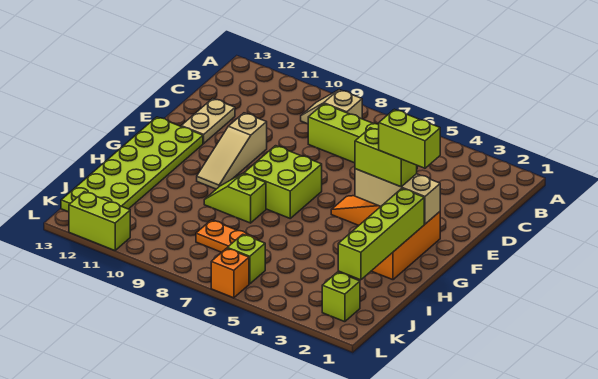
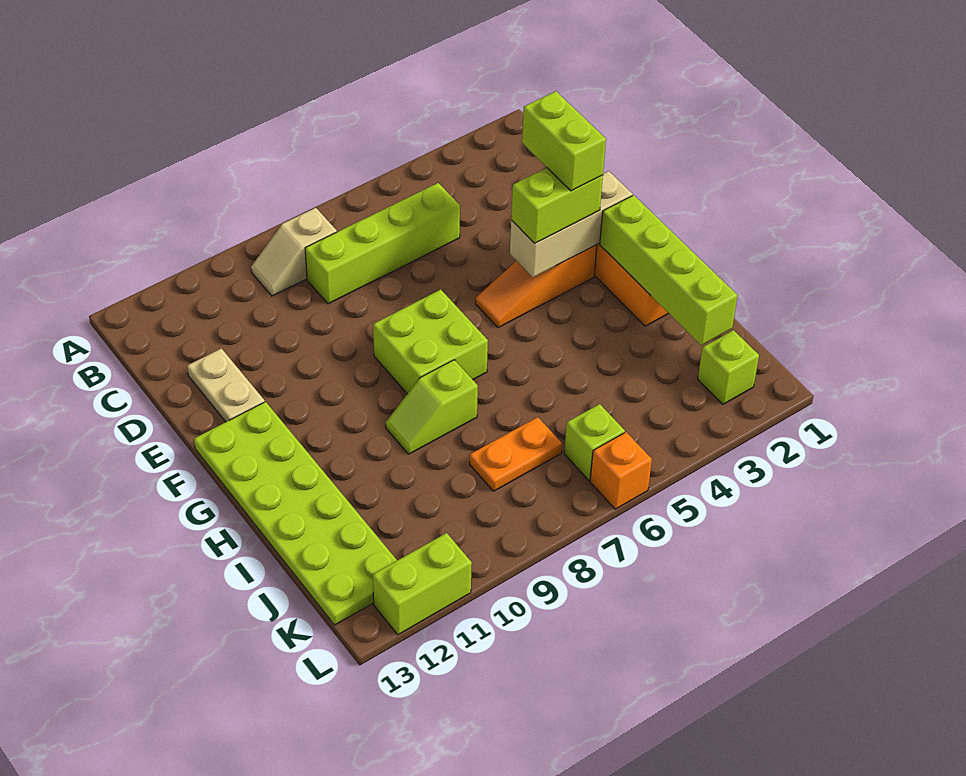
tan slope E10:G10 level 1 top E -> none
lime brick F2:F3 level 4 -> lime brick E3:F3 level 4

